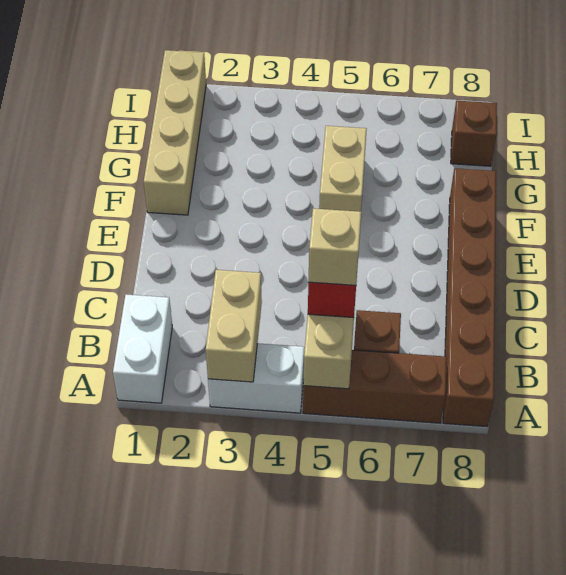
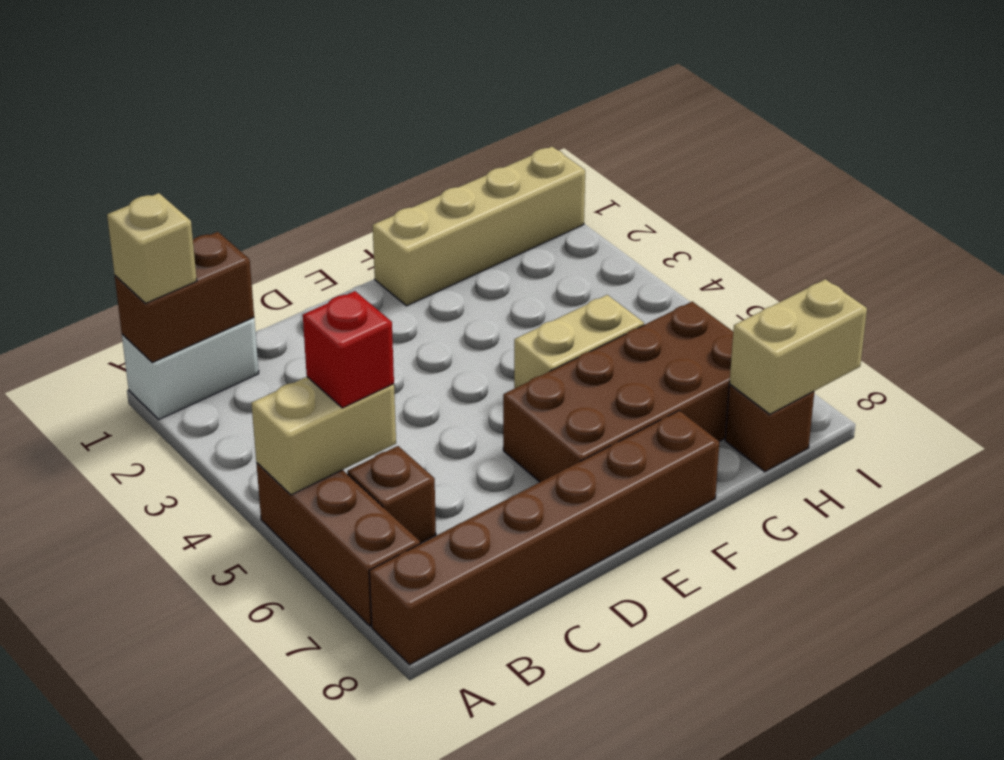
none -> brown brick A1:B1 level 2
white brick A3:A4 level 1 -> none
tan brick A3:B3 level 2 -> tan brick H8:I8 level 2
tan brick B5 level 4 -> tan brick A1 level 3
none -> brown brick E6:H7 level 1

